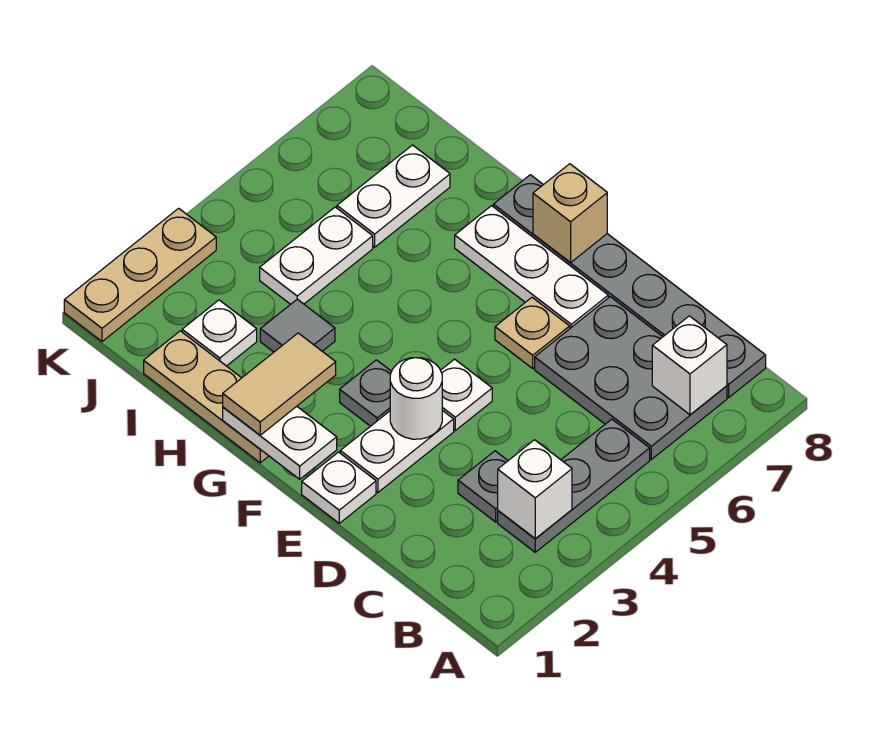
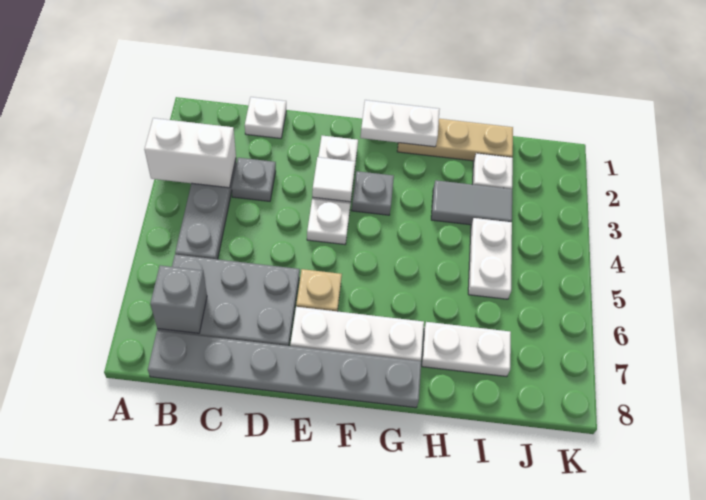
white brick B3 level 2 -> white brick A3:B3 level 2
white brick B7 level 2 -> grey brick B7 level 2
white plate E1 level 1 -> white plate C1 level 1
white round brick E3 level 2 -> white tile E3 level 2
tan brick F8 level 2 -> none
tan tile G1:G2 level 3 -> none
grey tile H3 level 1 -> grey tile H3:I3 level 1
white plate I6:I7 level 1 -> white plate H7:I7 level 1
tan plate K1:K3 level 1 -> none

